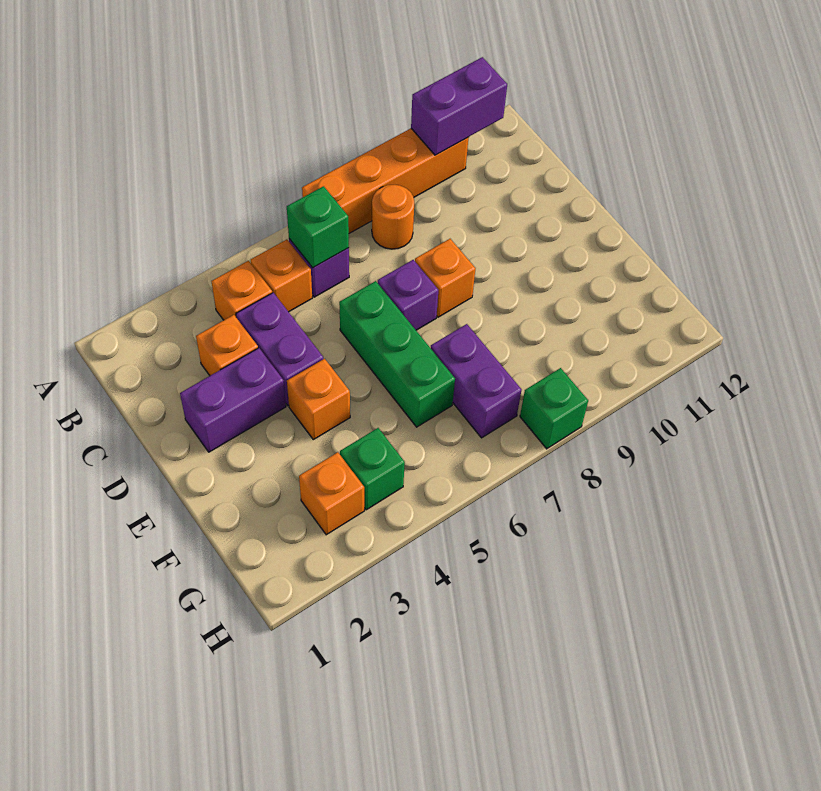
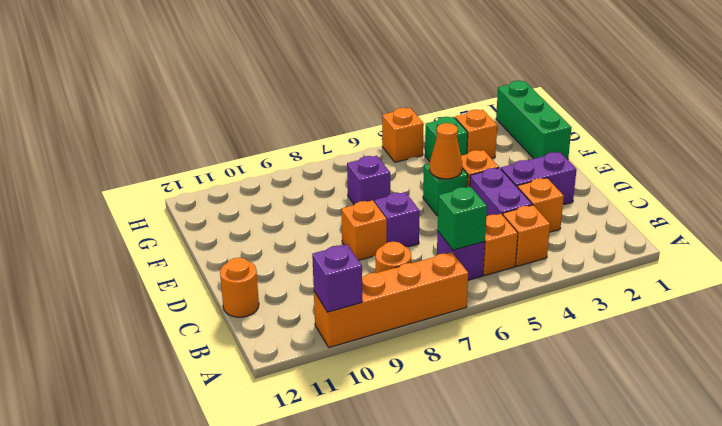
purple brick A10:A11 level 2 -> purple brick A10 level 2
none -> orange round brick C12 level 1
green brick D6:F6 level 1 -> green brick F1:H1 level 1
none -> orange cone E5 level 2
purple brick F7:G7 level 1 -> purple brick F7 level 1
none -> orange brick H5 level 1
green brick H8 level 1 -> green brick E5 level 1

